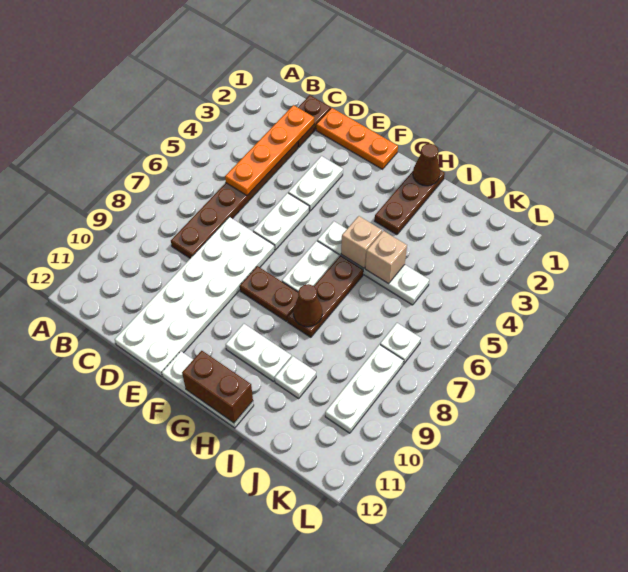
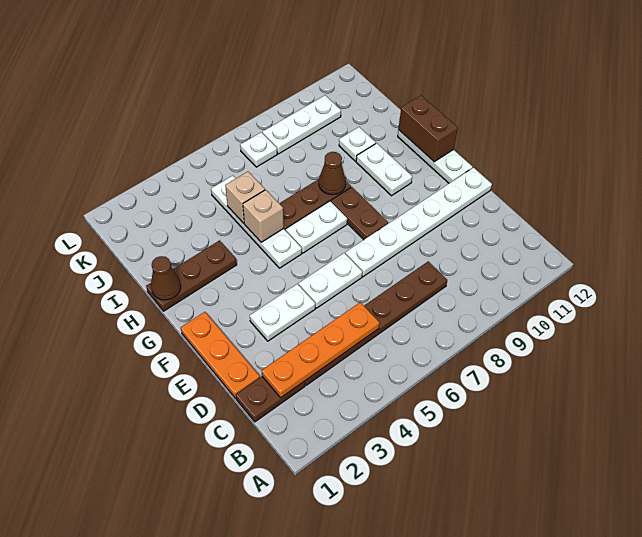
white plate D7:E12 level 1 -> white plate E7:E12 level 1

